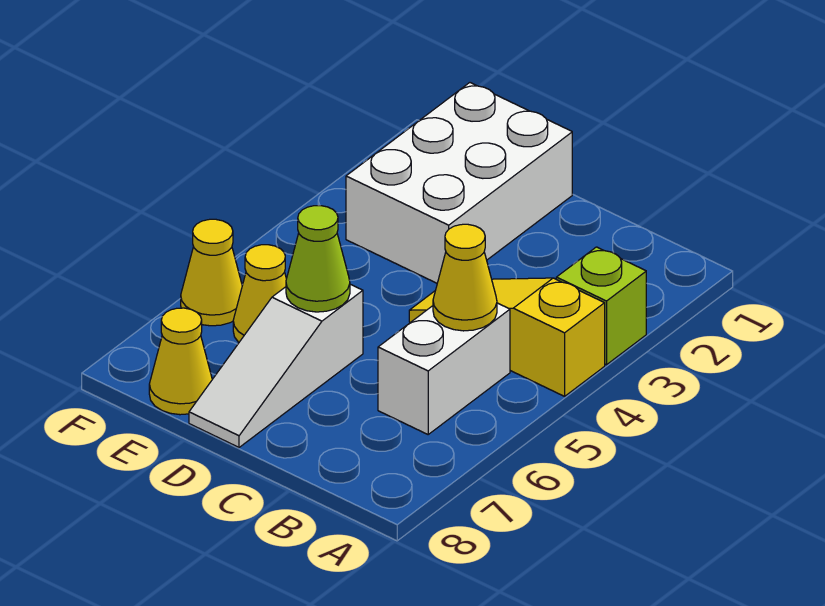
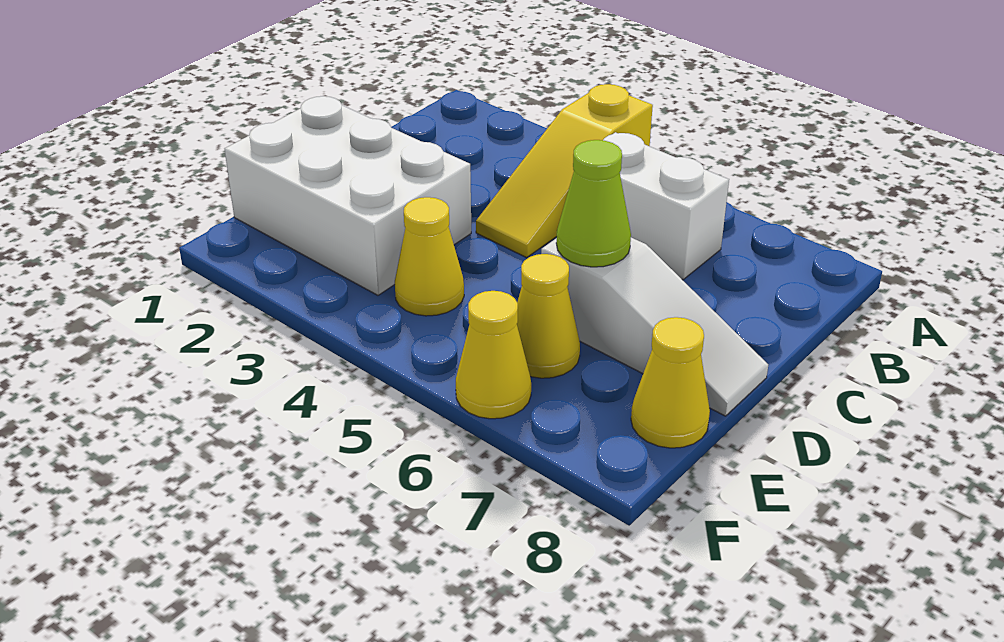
lime brick A3 level 1 -> none
yellow cone B5 level 2 -> yellow cone E4 level 1

